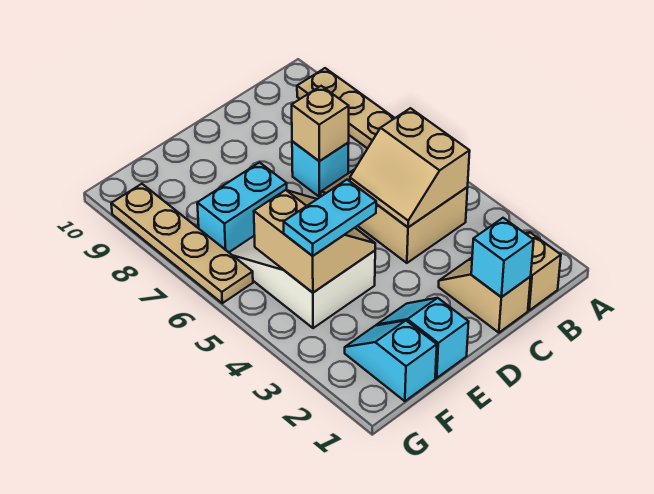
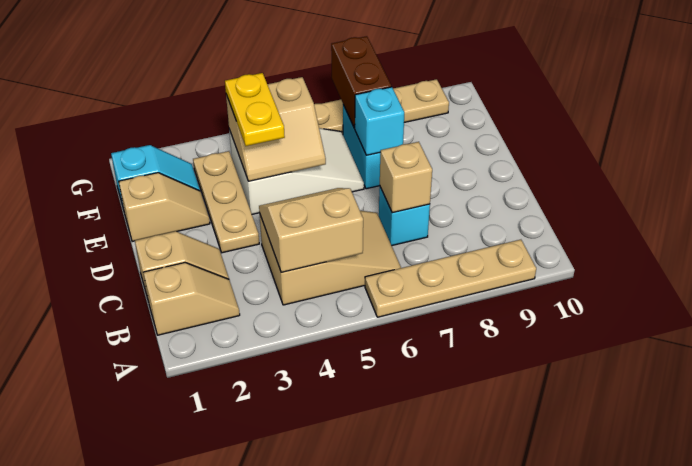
cyan brick C1 level 2 -> cyan brick E7 level 2
none -> tan plate D3:F3 level 1
cyan slope E1:E2 level 1 top 1 -> tan slope E1:E2 level 1 top 1
cyan plate E4:F4 level 3 -> yellow plate E4:F4 level 3
none -> brown brick F7:G7 level 2

